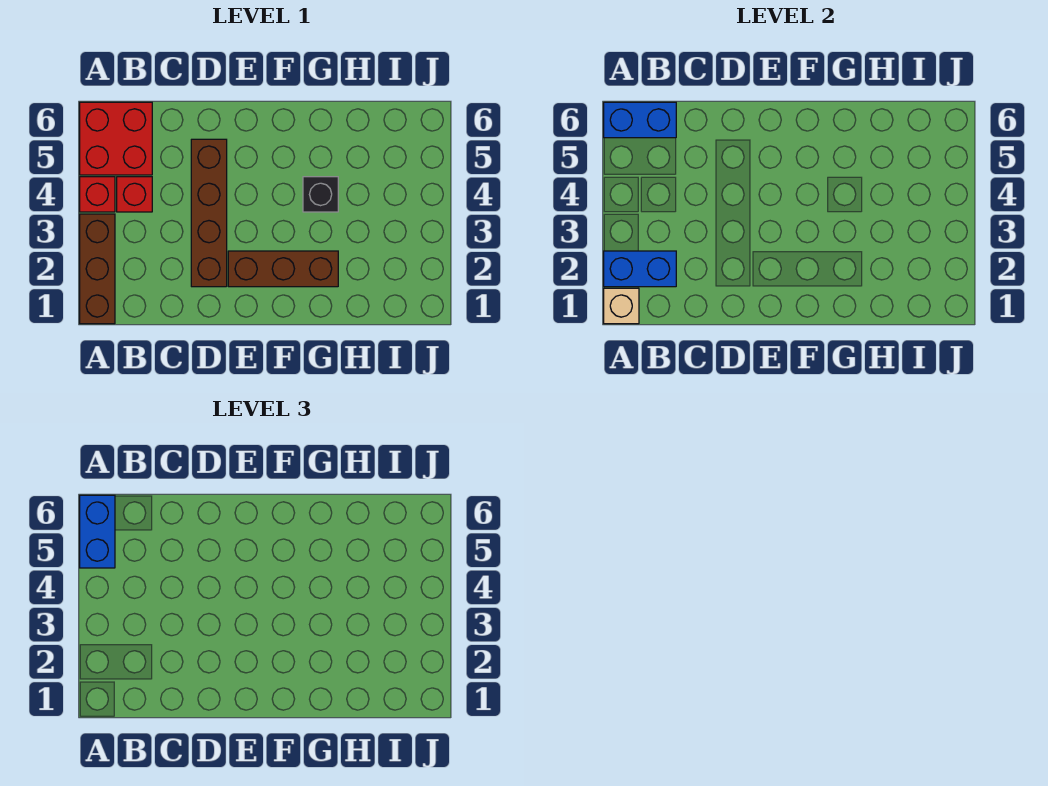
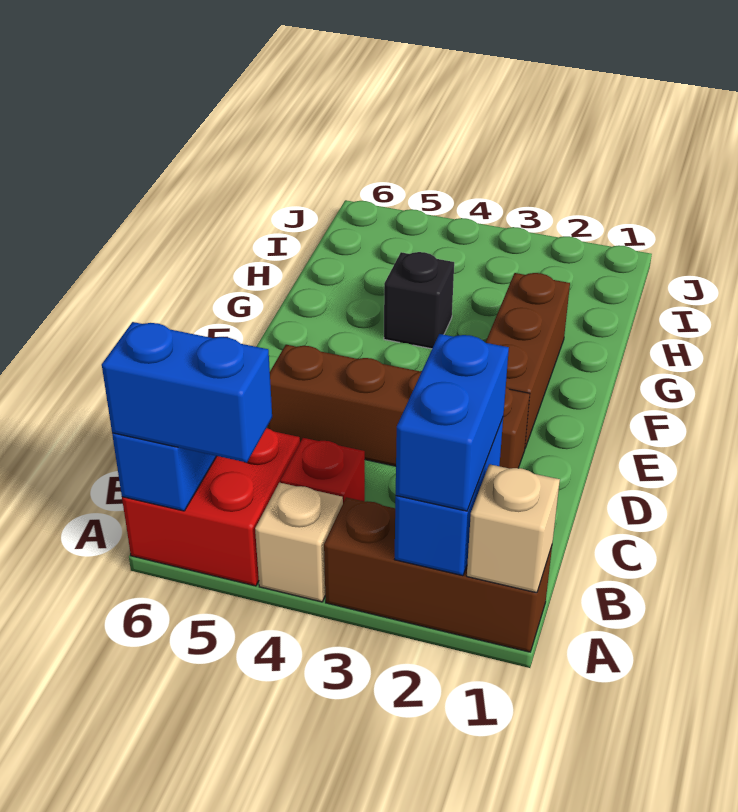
none -> blue brick A2:B2 level 3
red brick A4 level 1 -> tan brick A4 level 1

